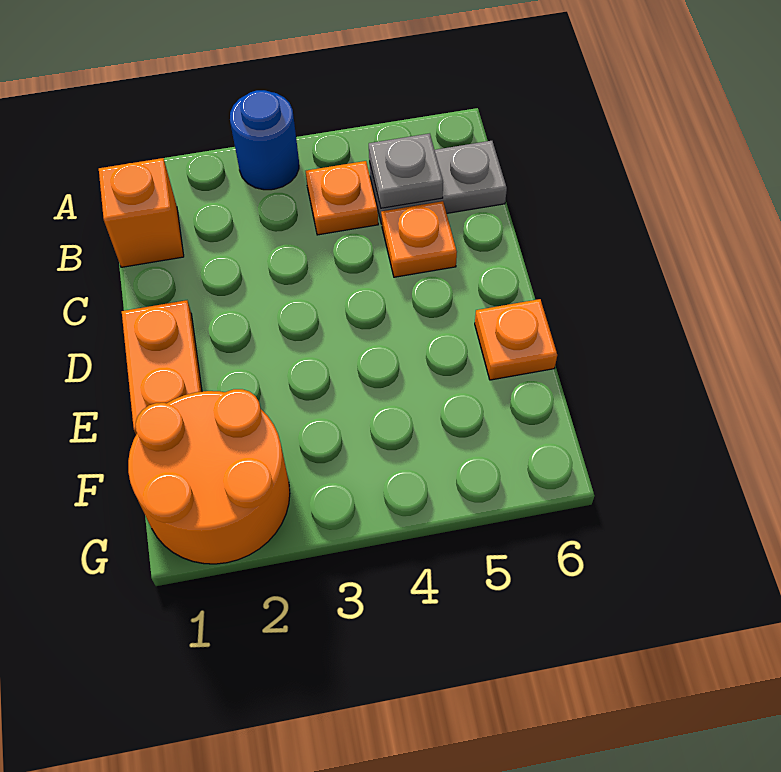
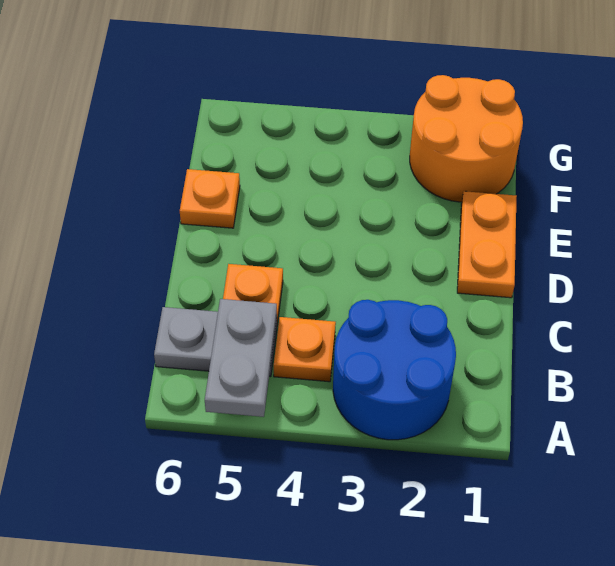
blue round brick A3 level 1 -> blue round brick A2:B3 level 1
orange brick B1 level 1 -> none
grey plate B5 level 2 -> grey plate A5:B5 level 2

